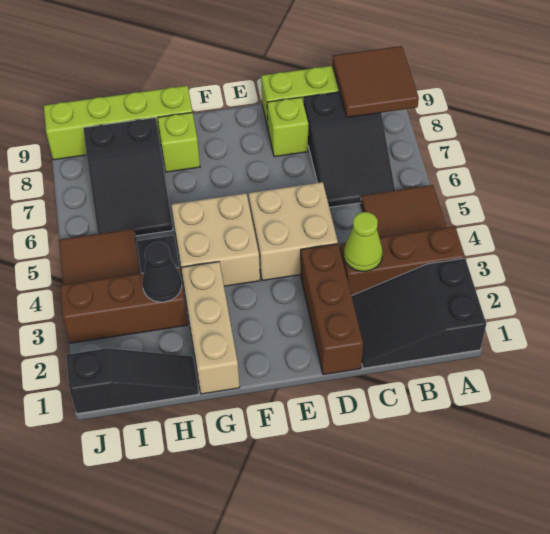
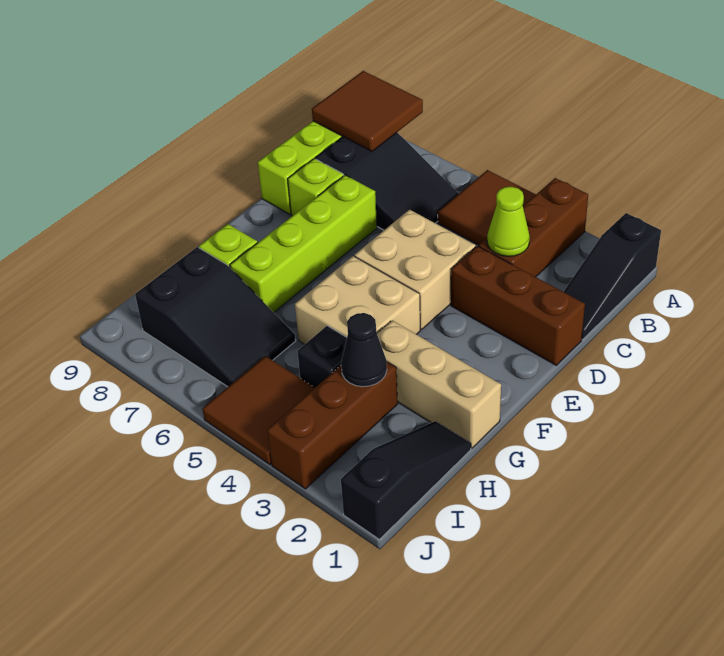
black slope A1:C2 level 1 top A -> black slope A1:C1 level 1 top A
lime brick G9:J9 level 1 -> lime brick D7:G7 level 1

